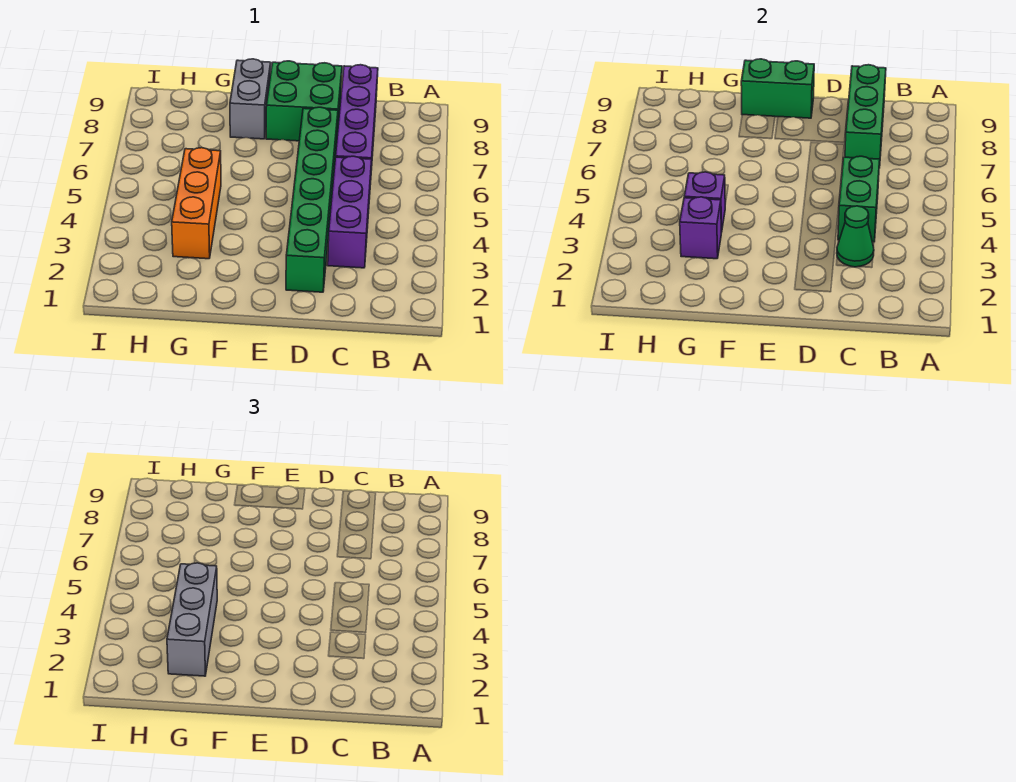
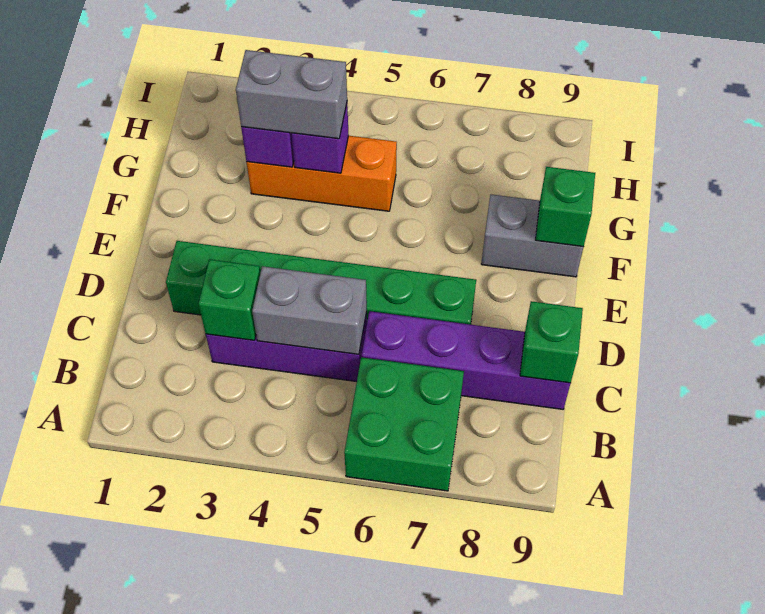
green cone C3 level 2 -> green brick C3 level 2
green brick C4:C5 level 2 -> grey brick C4:C5 level 2
green brick C7:C9 level 2 -> green brick C9 level 2
green brick D8:E9 level 1 -> green brick A6:B7 level 1
green brick E9:F9 level 2 -> green brick F9 level 2
grey brick G2:G4 level 3 -> grey brick G3:G4 level 3

